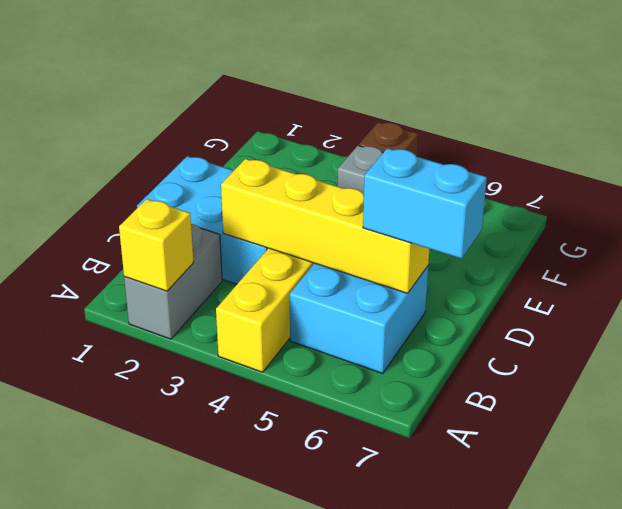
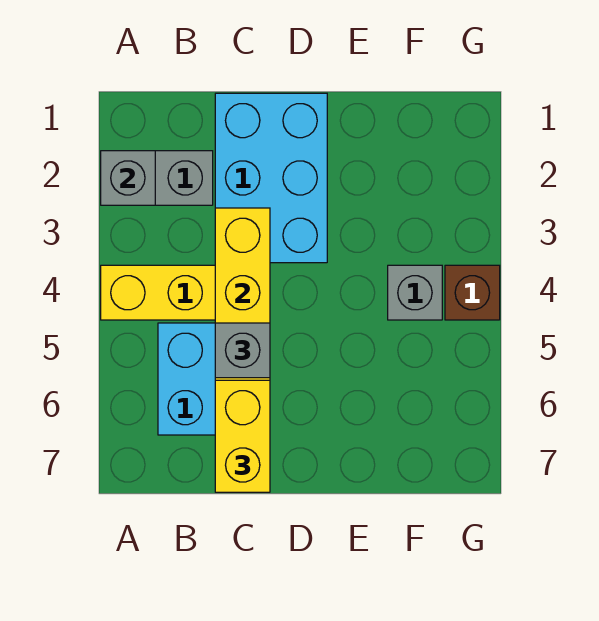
yellow brick A2 level 2 -> grey brick A2 level 2
none -> grey brick C5 level 3
cyan brick C6:C7 level 3 -> yellow brick C6:C7 level 3

